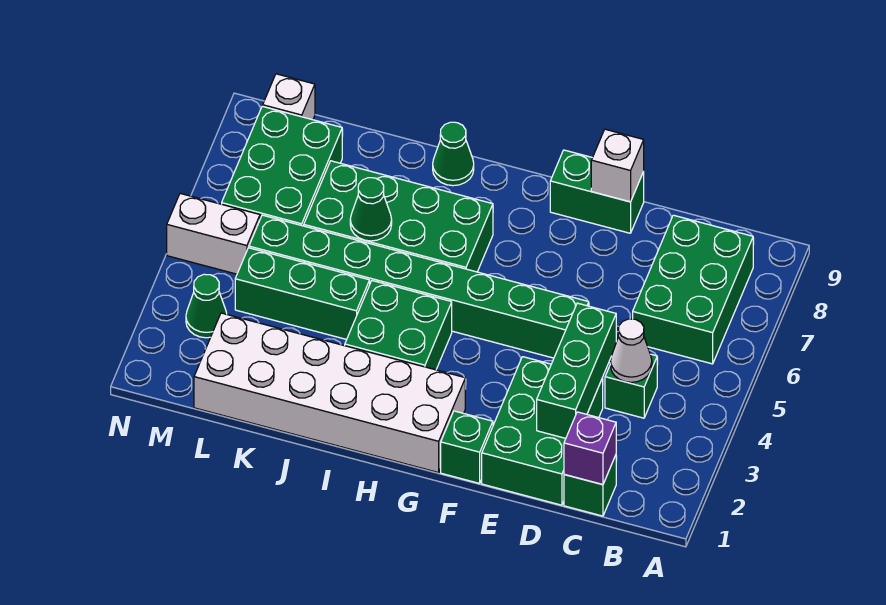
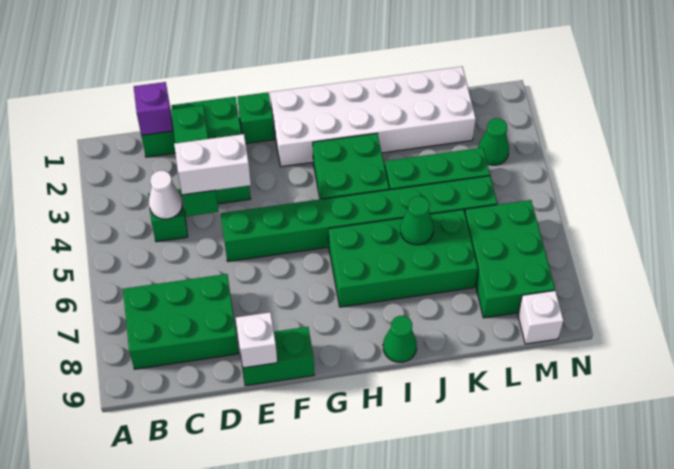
green brick B6:C8 level 1 -> green brick B7:D8 level 1
white brick M5:N5 level 1 -> white brick D4:E4 level 3

